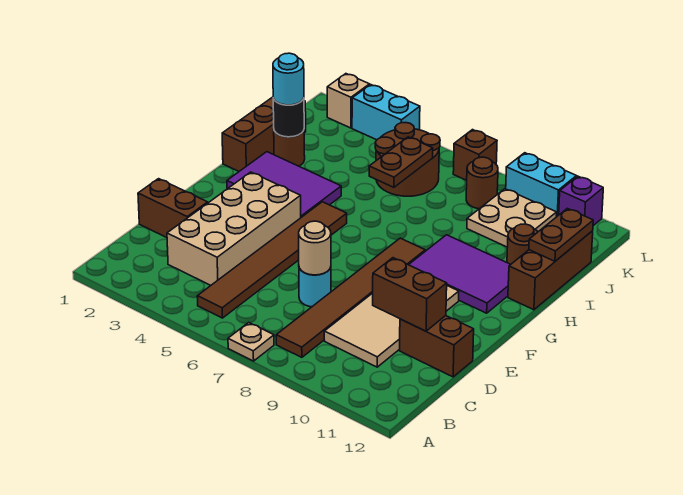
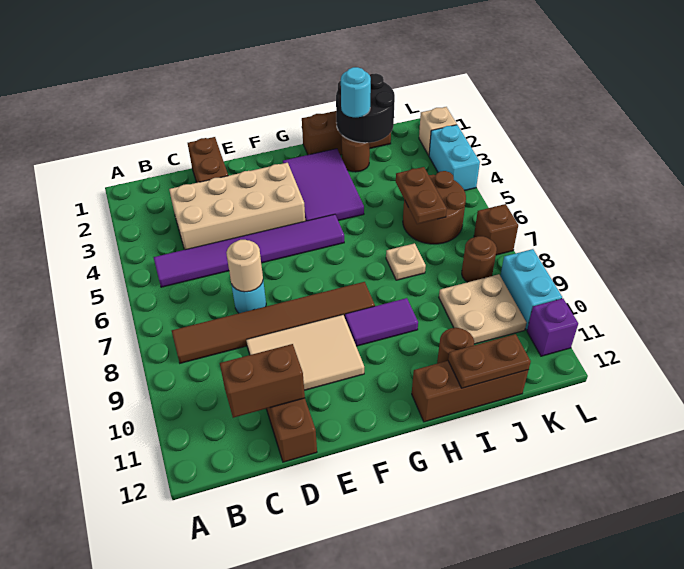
tan plate A7 level 1 -> tan plate I7 level 1
brown tile B5:G5 level 1 -> purple tile B5:G5 level 1
tan tile C9:F10 level 1 -> tan tile D9:F10 level 1
brown brick D10:D11 level 2 -> brown brick C11:D11 level 2
purple tile G9:H11 level 1 -> purple tile G9:H9 level 1
black round brick I2 level 2 -> black round brick I1:J2 level 2
brown plate I6:J6 level 2 -> brown plate J5:J6 level 2

